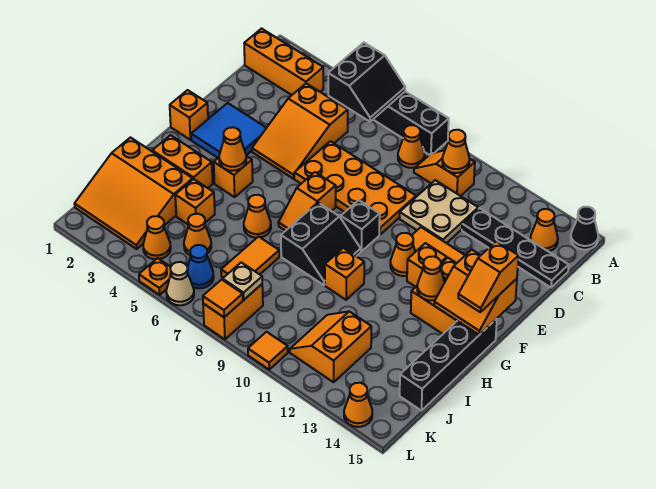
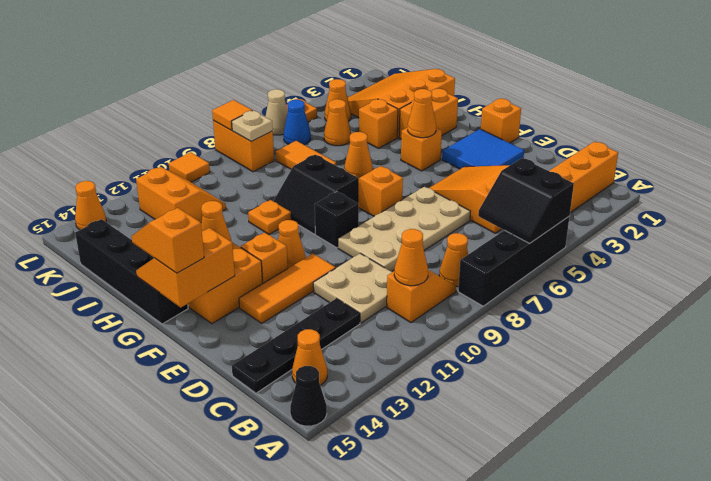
orange plate D6:E9 level 1 -> tan plate D6:E9 level 1
orange brick H10 level 1 -> orange plate H10 level 1

